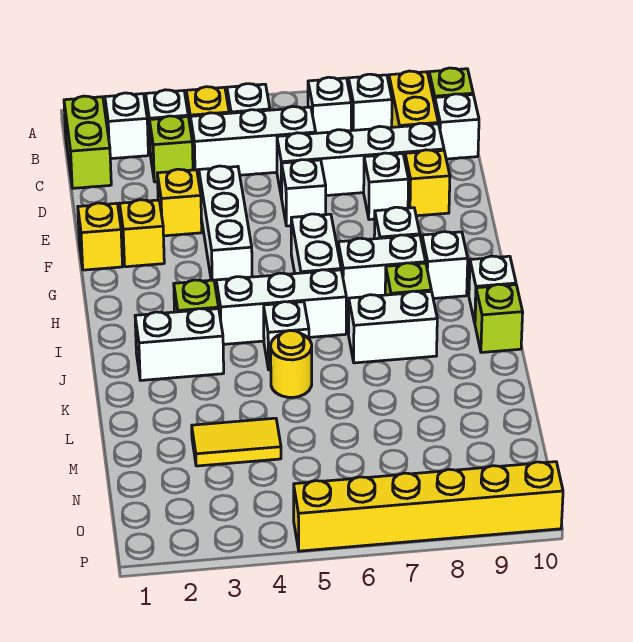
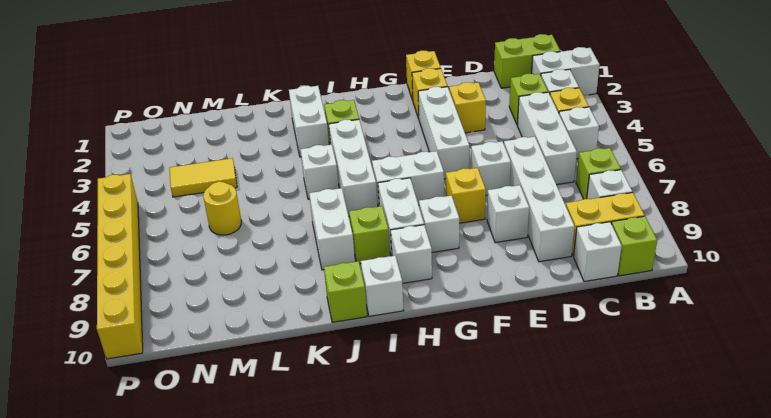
white brick B2 level 1 -> white brick A2:B2 level 1
white brick B7 level 1 -> lime brick B7 level 1
white brick E4:G4 level 1 -> white brick F3:F5 level 1
yellow brick E9 level 1 -> yellow brick F7 level 1
yellow round brick K5 level 1 -> yellow round brick M6 level 1
yellow tile M3:M4 level 1 -> yellow tile M4:N4 level 1

